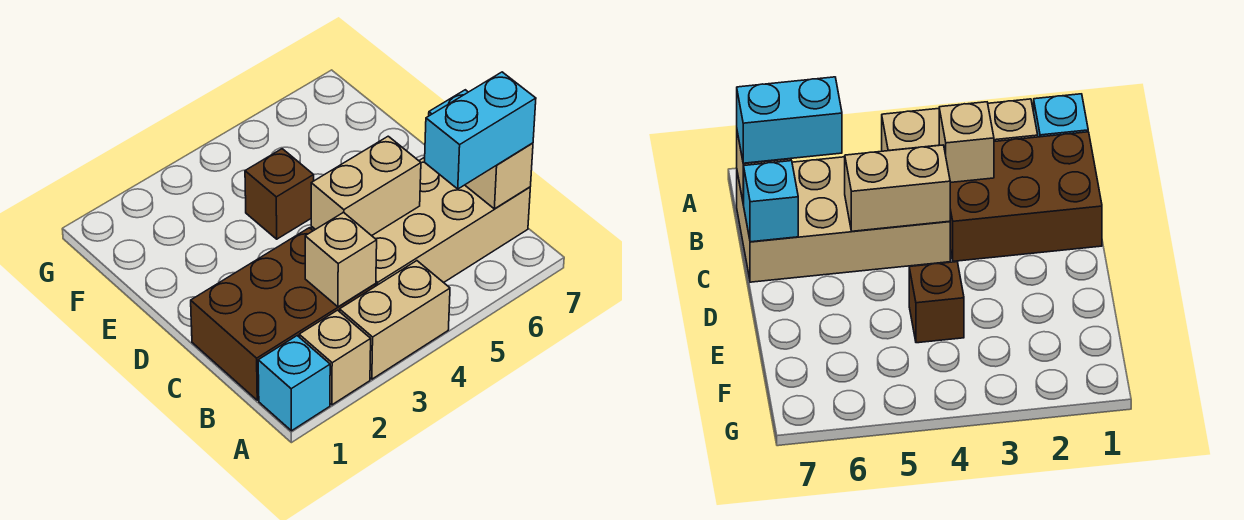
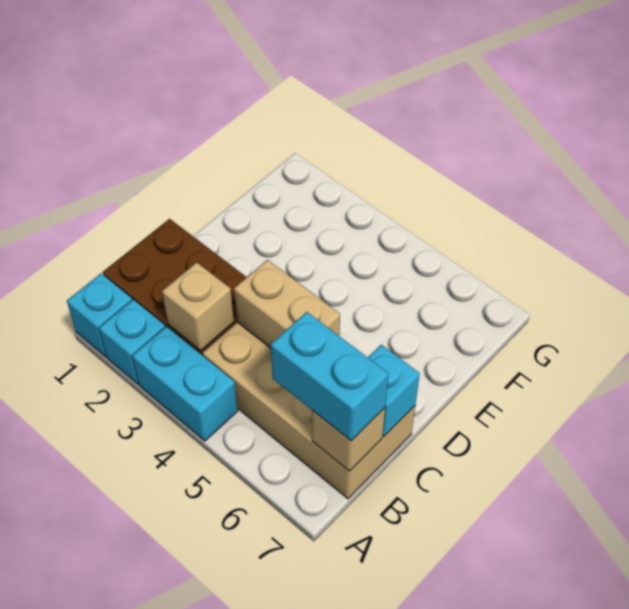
tan brick A2 level 1 -> cyan brick A2 level 1
tan brick A3:A4 level 1 -> cyan brick A3:A4 level 1
brown brick E4 level 1 -> none

